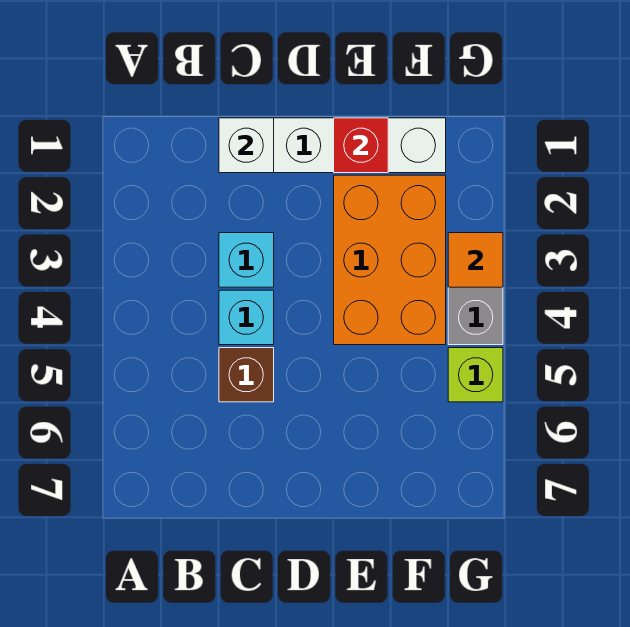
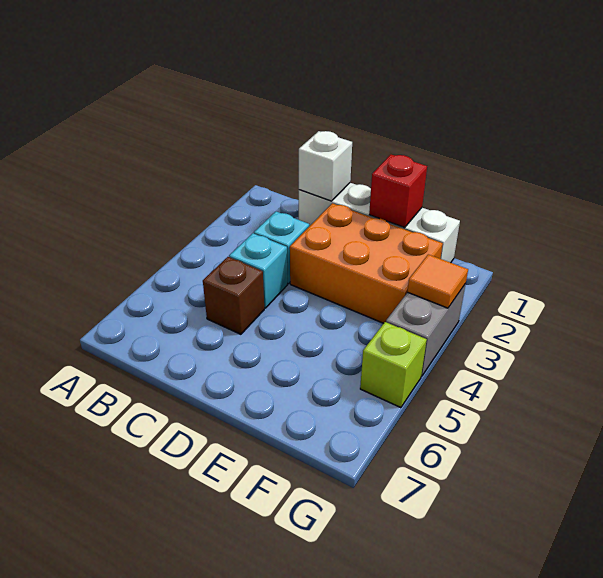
orange brick E2:F4 level 1 -> orange brick D2:F3 level 1

